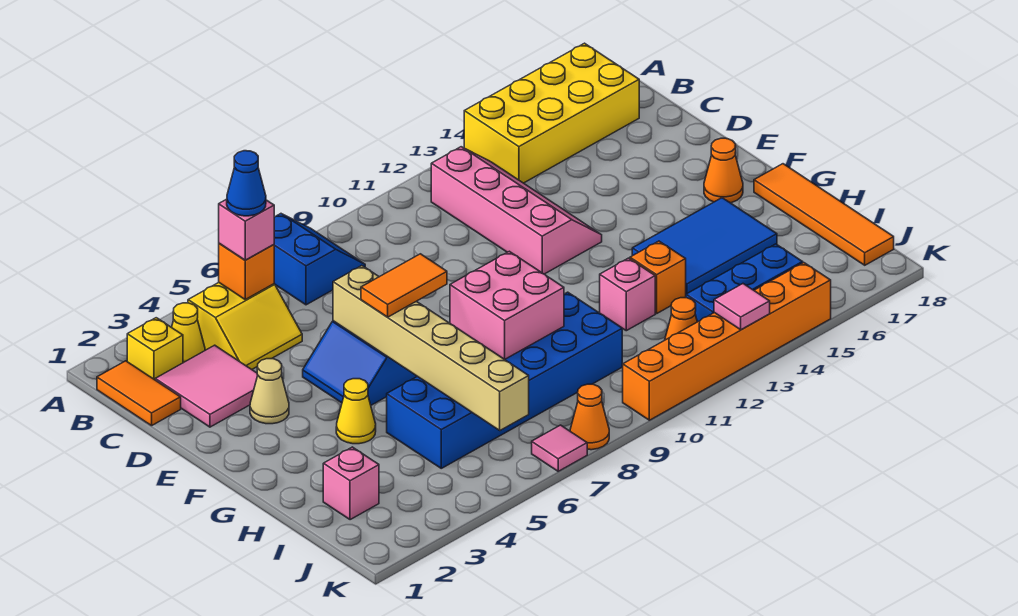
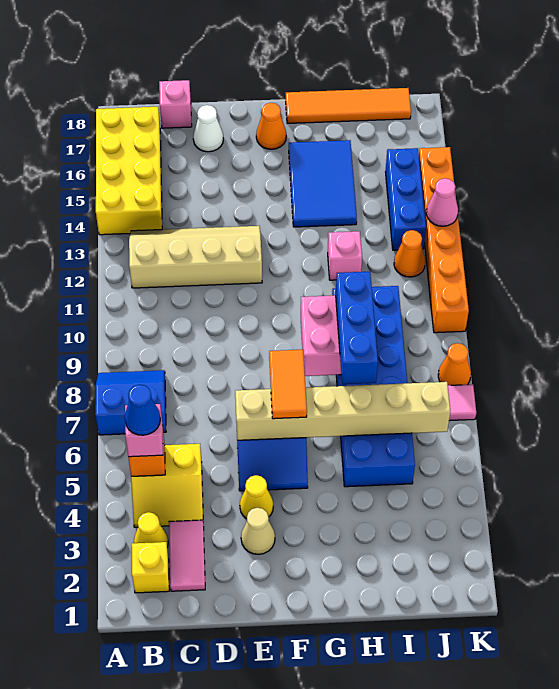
orange tile B1:C1 level 1 -> none
yellow slope B4:C5 level 1 top B -> yellow slope B4:C5 level 1 top 5
pink slope B12:E13 level 1 top 12 -> tan slope B12:E13 level 1 top 12
pink tile C2:D3 level 1 -> pink tile C2:C3 level 1
none -> white cone D17 level 1
yellow cone G4 level 1 -> yellow cone E4 level 1
none -> blue brick H7:H9 level 3
orange brick H13 level 1 -> none
pink brick I2 level 1 -> pink brick C18 level 1
pink tile K13 level 2 -> pink cone K13 level 2

